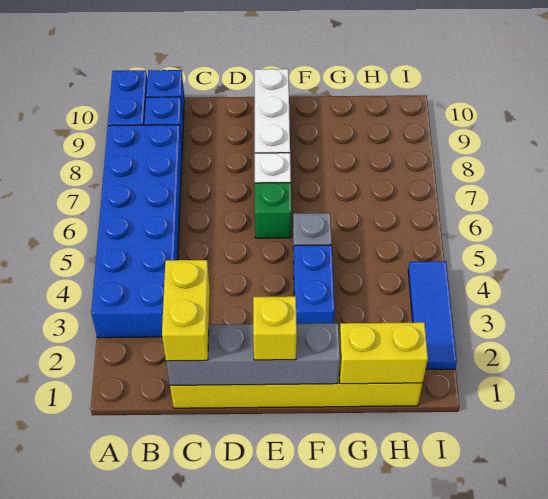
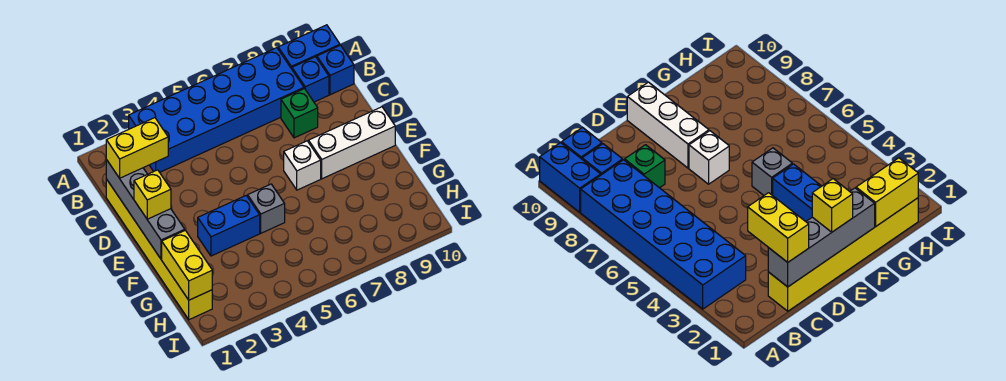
green brick E6 level 1 -> green brick C8 level 1
blue tile I2:I4 level 1 -> none

